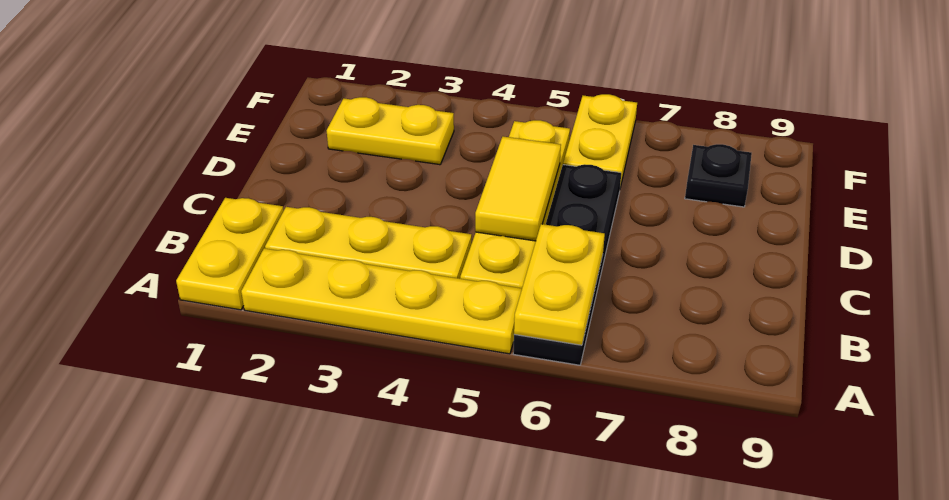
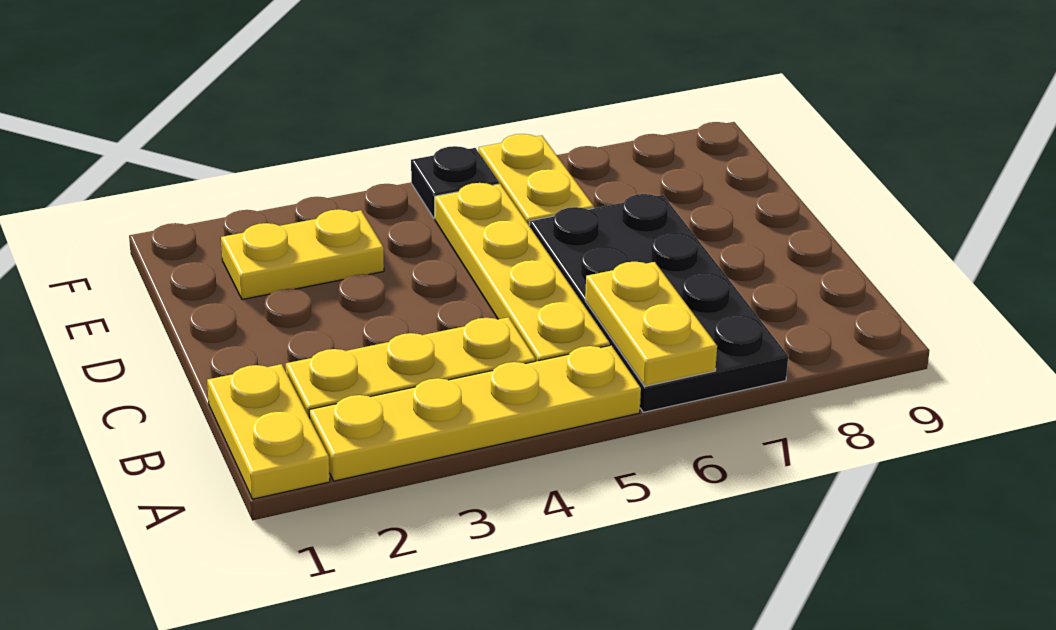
black plate A6:D6 level 1 -> black plate A6:D7 level 1
yellow tile C5:D5 level 2 -> none
black plate E8 level 1 -> black plate F5 level 1

